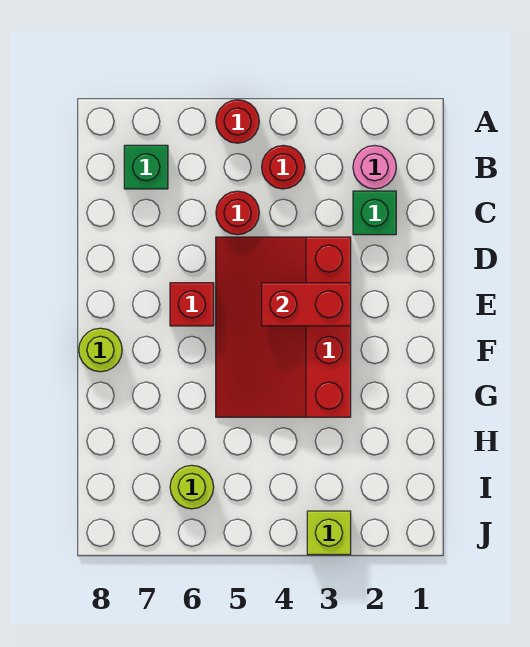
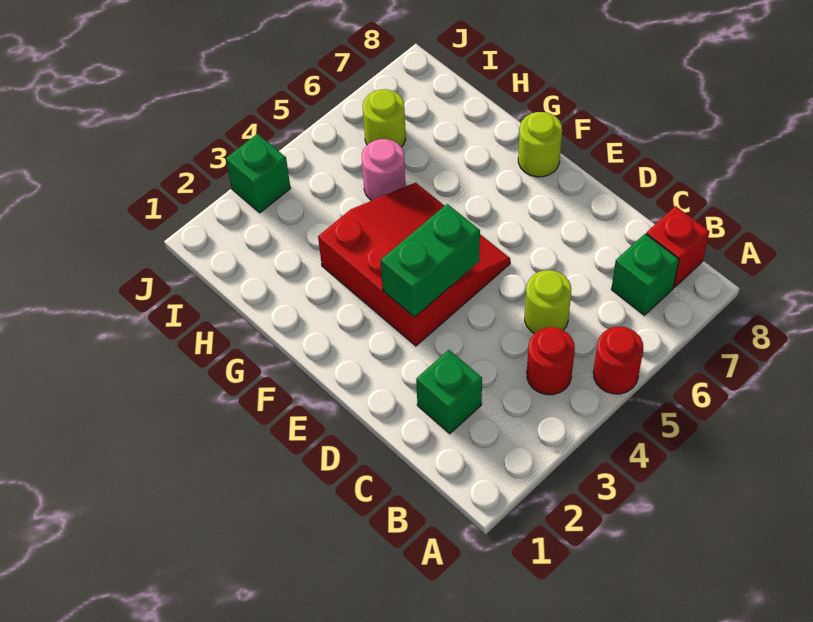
pink round brick B2 level 1 -> pink round brick H5 level 1
red round brick C5 level 1 -> lime round brick C5 level 1
red slope D3:G5 level 1 top 3 -> red slope E3:G5 level 1 top 3
red brick E3:E4 level 2 -> green brick E3:E4 level 2
red brick E6 level 1 -> red brick B8 level 1
lime brick J3 level 1 -> green brick J3 level 1

